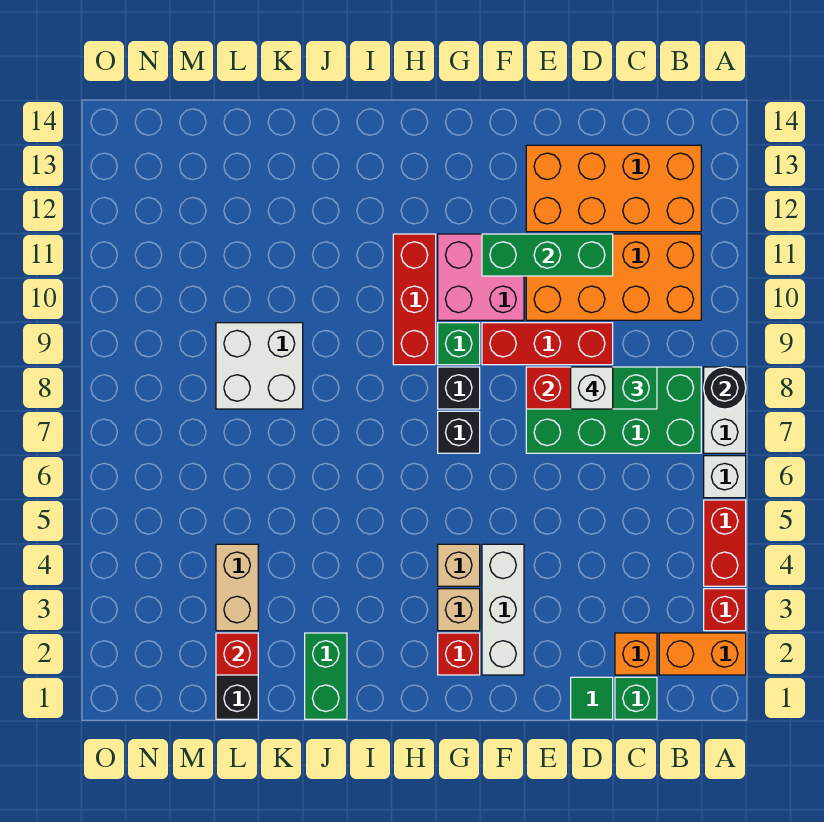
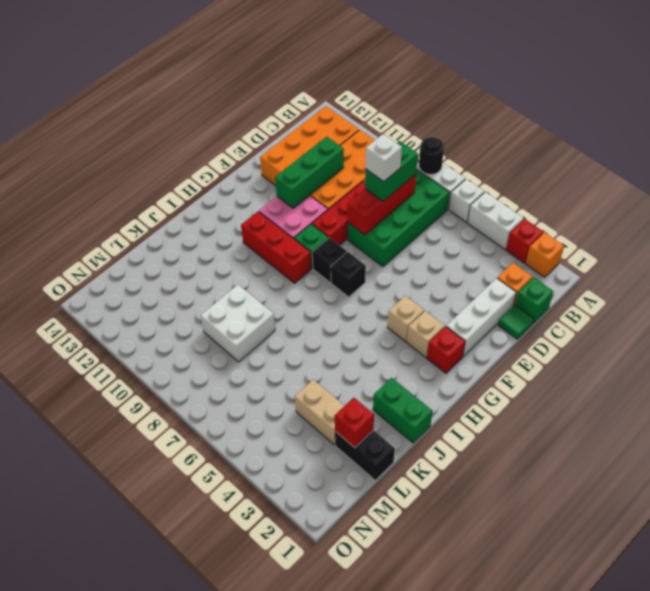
orange brick A2:B2 level 1 -> orange brick A2 level 1
red brick A4:A5 level 1 -> white brick A4:A5 level 1
white brick F2:F4 level 1 -> white brick D2:F2 level 1

